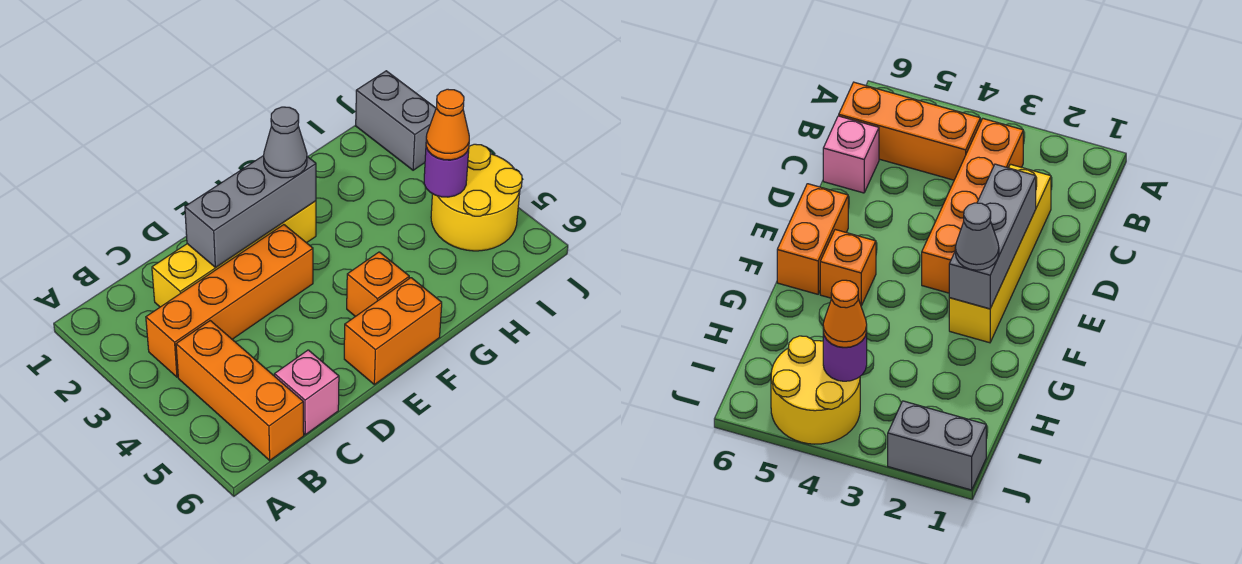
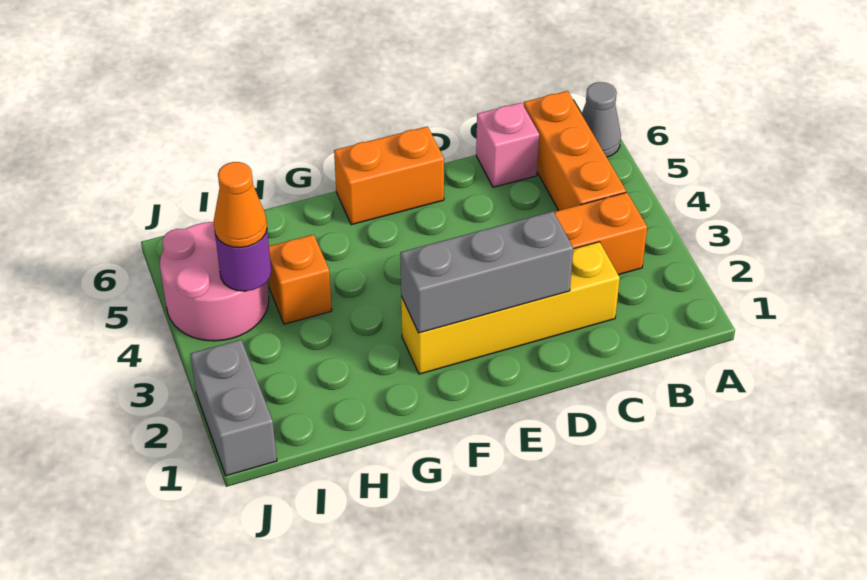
grey cone F2 level 3 -> grey cone A6 level 1
orange brick F5 level 1 -> orange brick H4 level 1
yellow round brick I4:J5 level 1 -> pink round brick I4:J5 level 1

